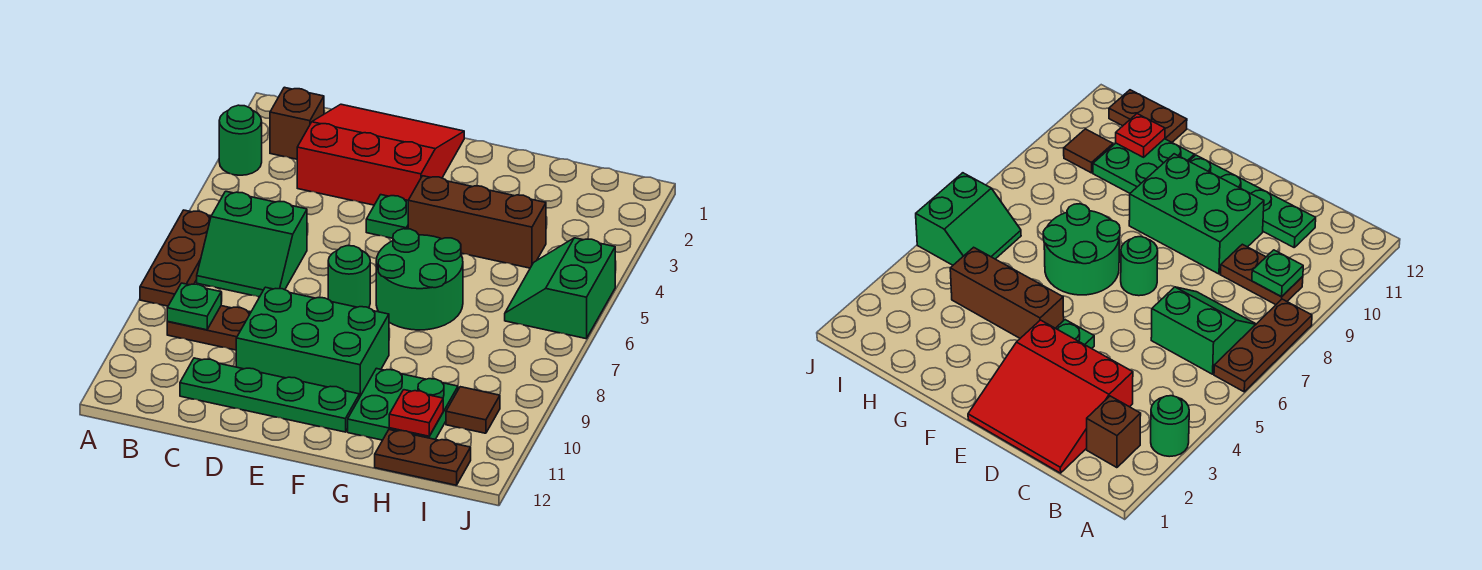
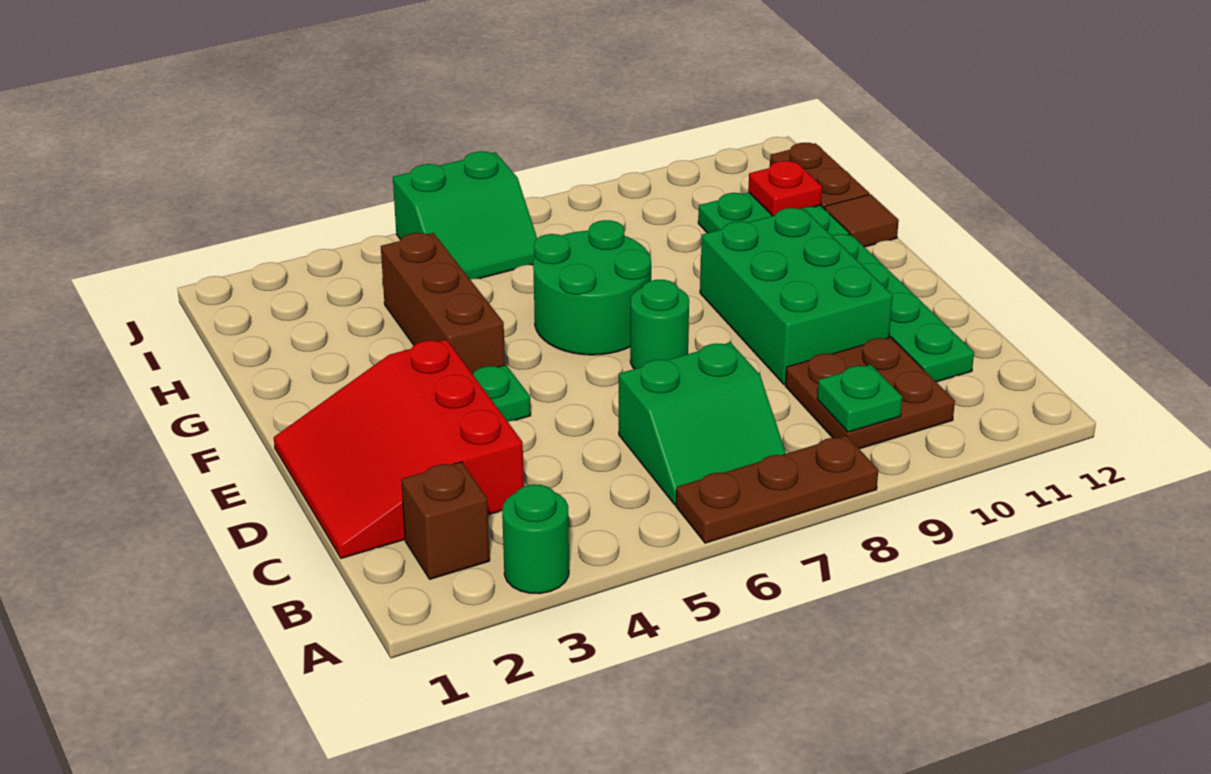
green slope B6:C7 level 1 top 6 -> green slope B6:C7 level 1 top C
brown plate B9:C9 level 1 -> brown plate B9:C10 level 1
brown tile I10 level 1 -> brown tile G12 level 1

